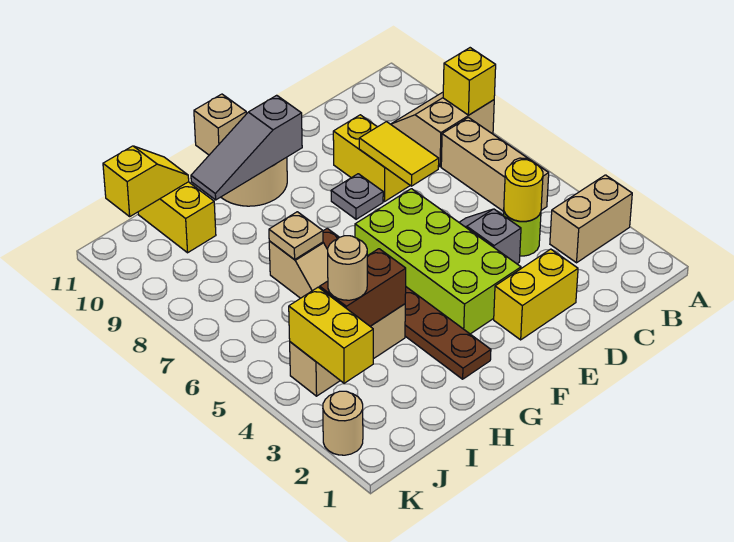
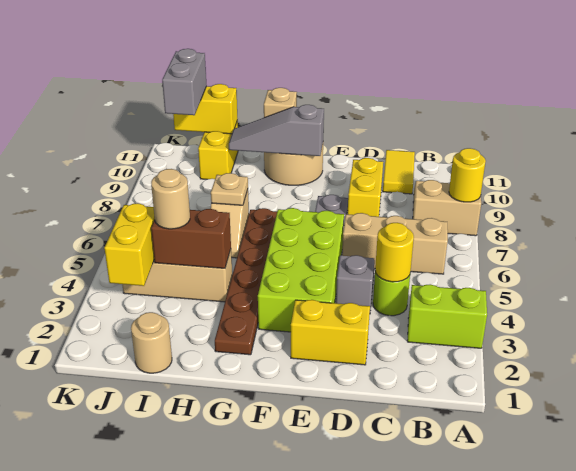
tan brick A3:B3 level 1 -> lime brick A3:B3 level 1
yellow brick A8 level 2 -> yellow round brick A8 level 2
tan brick B5:B7 level 1 -> tan brick B6:D6 level 1
yellow tile D7:D8 level 2 -> yellow tile C10:C11 level 1
yellow slope I11:J11 level 2 top J -> yellow brick I11:J11 level 2
none -> grey brick J10:J11 level 3
tan round brick K2 level 1 -> tan round brick I1 level 1

